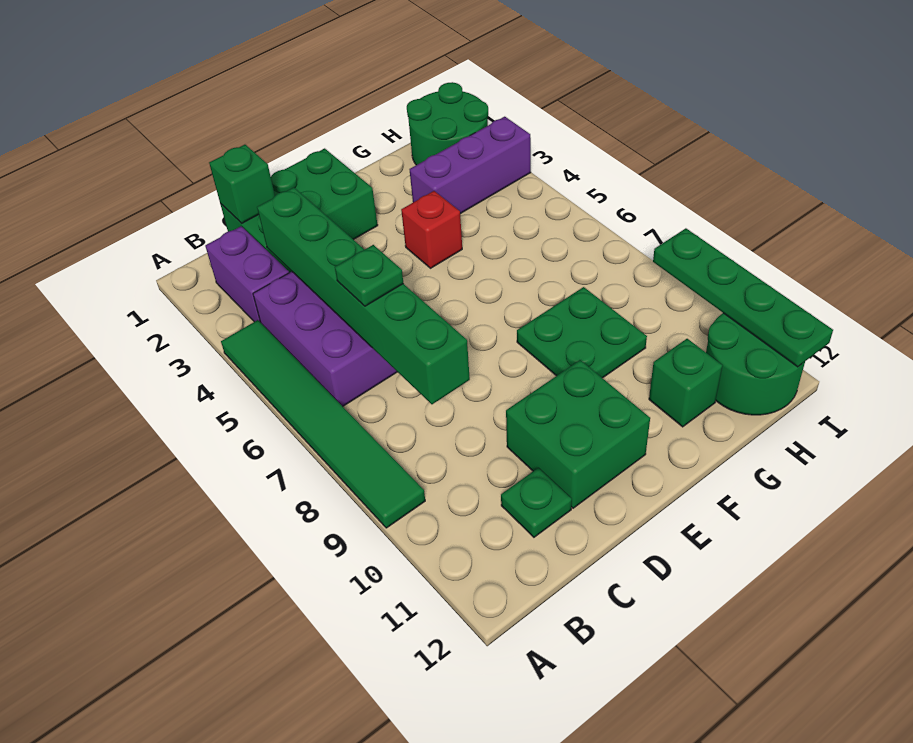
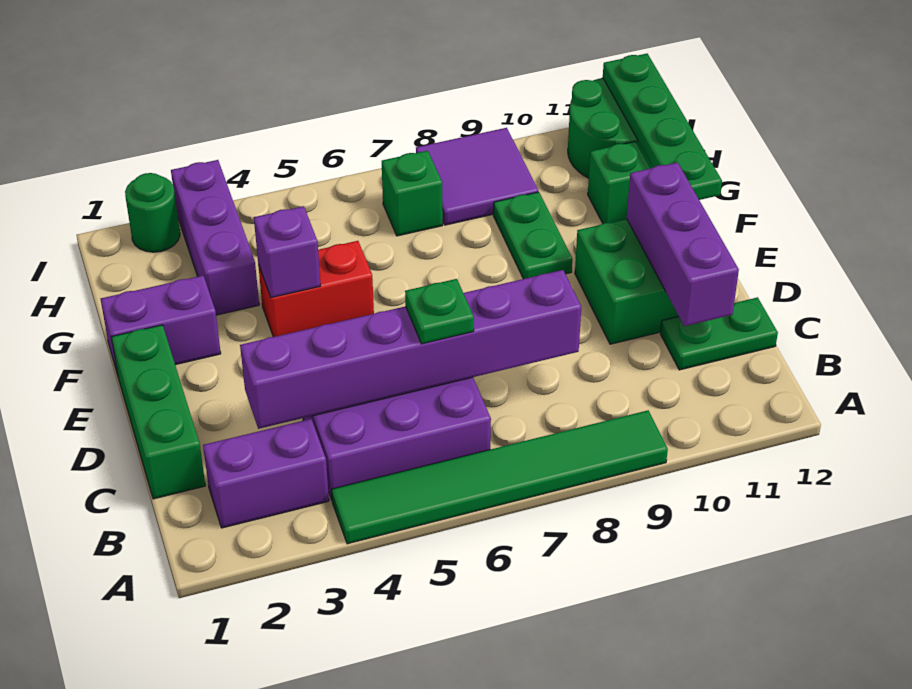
green brick C1:E2 level 1 -> green brick C1:E1 level 1
green brick C1 level 2 -> green brick H7 level 1
green brick C3:C8 level 2 -> purple brick C3:C8 level 2
green plate C11 level 1 -> green plate C11:C12 level 1
none -> purple brick C11:E11 level 2
none -> purple brick F1:F2 level 1
red brick F4 level 1 -> red brick F4:F5 level 1
none -> purple brick F4 level 2
green plate F8:G9 level 1 -> green plate F9:G9 level 1
green round brick H1:I2 level 1 -> green round brick I2 level 1
none -> purple tile H8:I9 level 1
green plate I9:I12 level 2 -> green plate F12:I12 level 2

